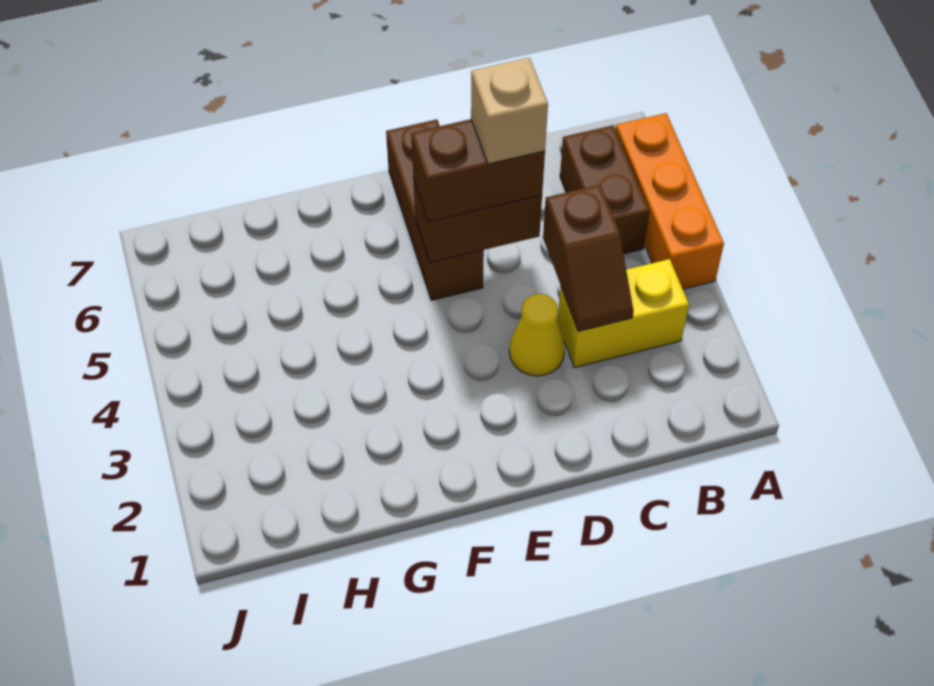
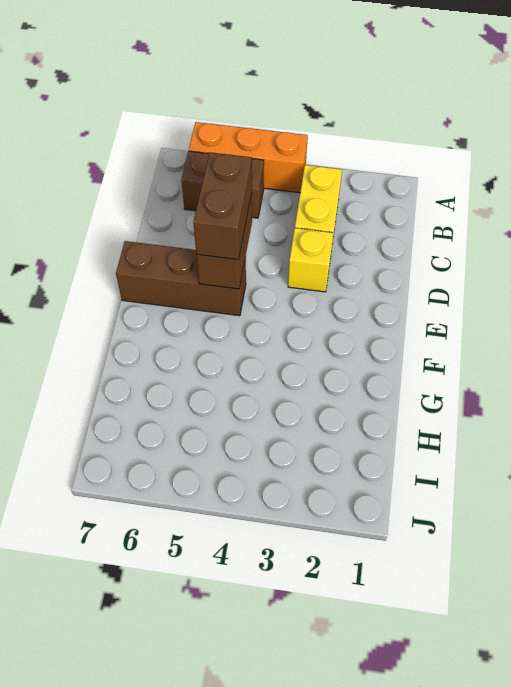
brown slope C3:C4 level 2 top 4 -> none
yellow cone D3 level 1 -> yellow brick D3 level 1
tan brick D5 level 4 -> none

